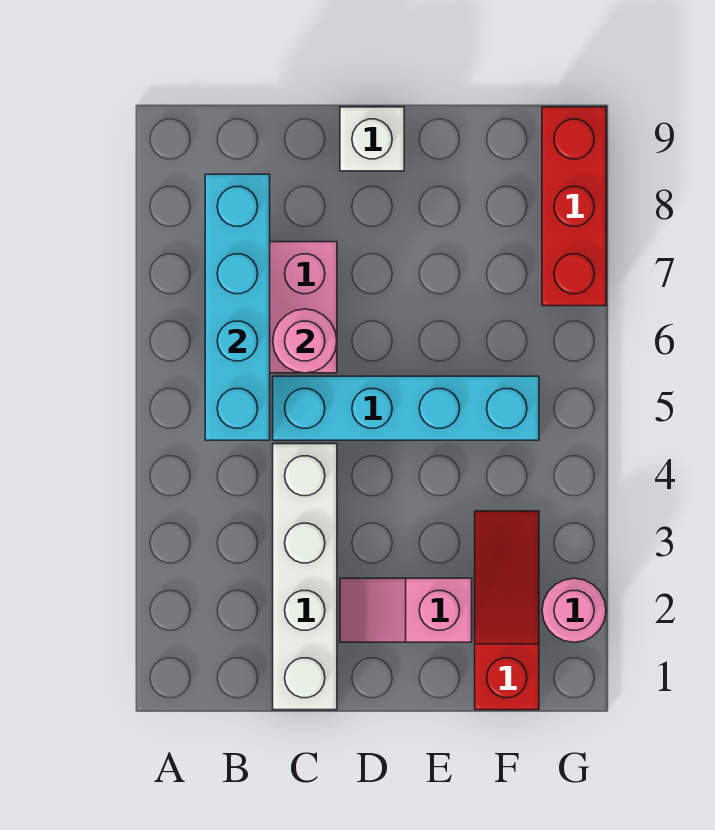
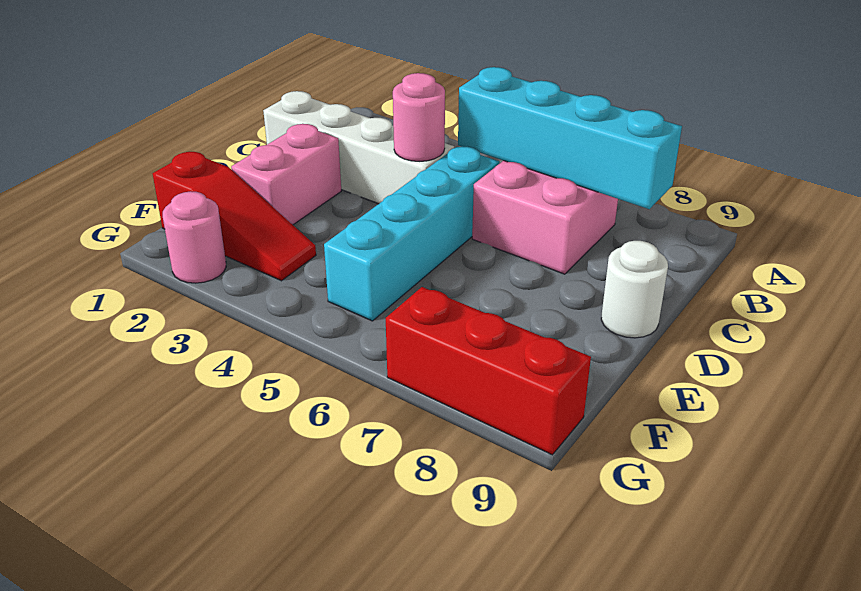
pink round brick C6 level 2 -> pink round brick C4 level 2
pink slope D2:E2 level 1 top E -> pink brick D2:E2 level 1
white brick D9 level 1 -> white round brick D9 level 1

